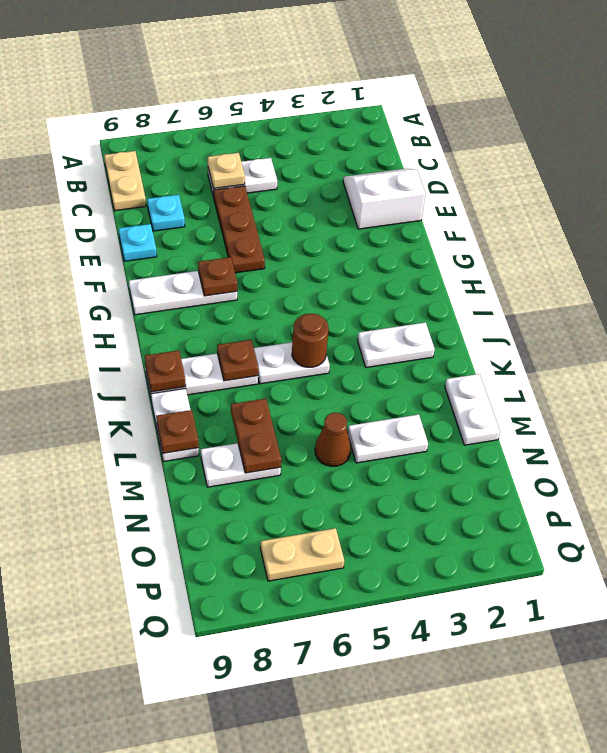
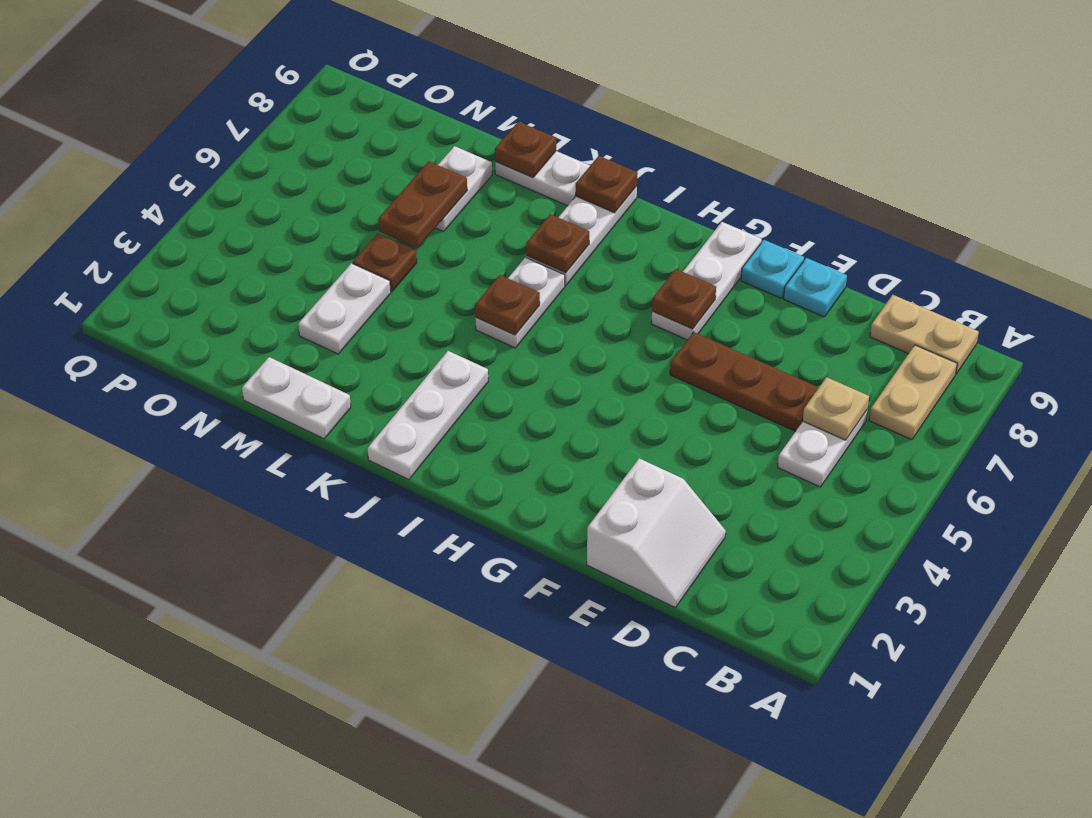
cyan plate D8 level 1 -> cyan plate F9 level 1
white plate J2:J3 level 1 -> white plate J1:J3 level 1
brown round brick J5 level 2 -> brown plate J5 level 2
brown plate L7:M7 level 2 -> brown plate M6:M7 level 2
brown cone M5 level 1 -> brown plate M5 level 1
tan plate P6:P7 level 1 -> tan plate B7:B8 level 1

